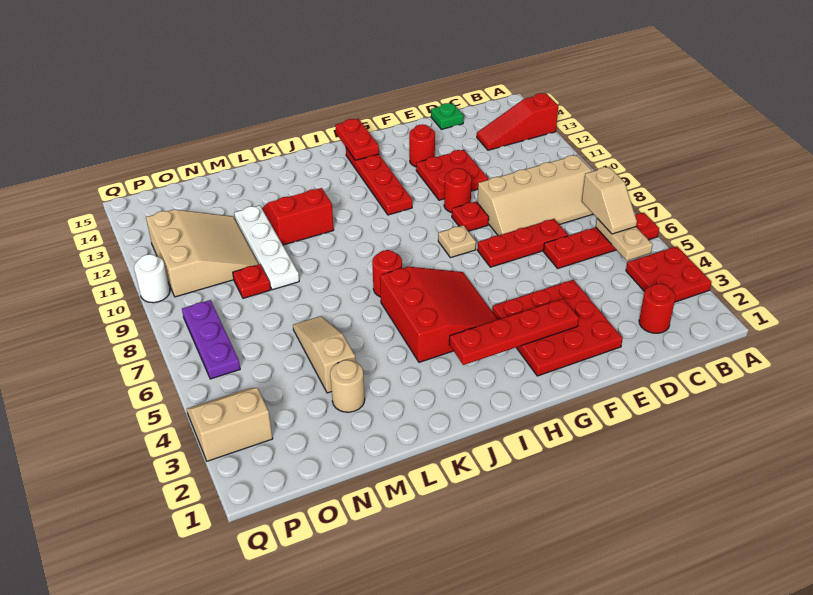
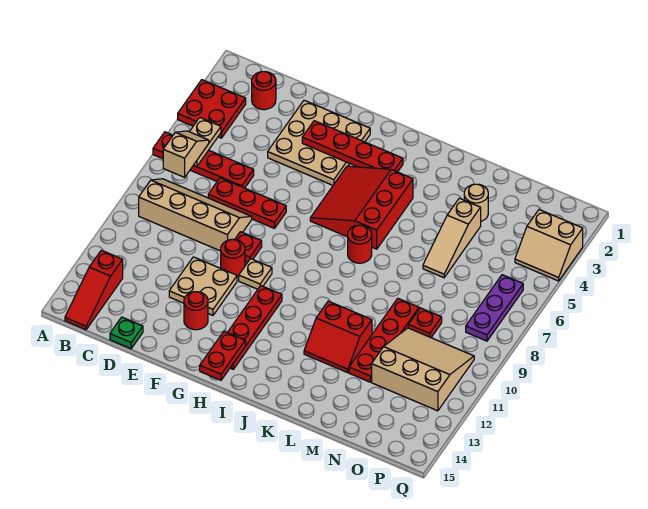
red slope A13:C13 level 1 top A -> red slope B13:B15 level 1 top 13
red plate E2:G4 level 1 -> tan plate E2:G4 level 1
red plate E11:F12 level 1 -> tan plate E11:F12 level 1
tan plate G8 level 1 -> tan plate G10 level 1
white plate M9:M12 level 1 -> red plate M9:M12 level 1
tan slope N10:P12 level 1 top P -> tan slope N10:P12 level 1 top 12
white round brick Q10 level 1 -> none

